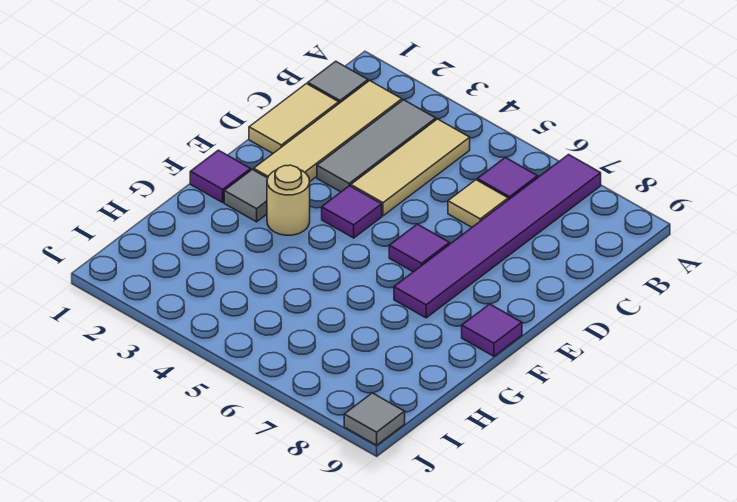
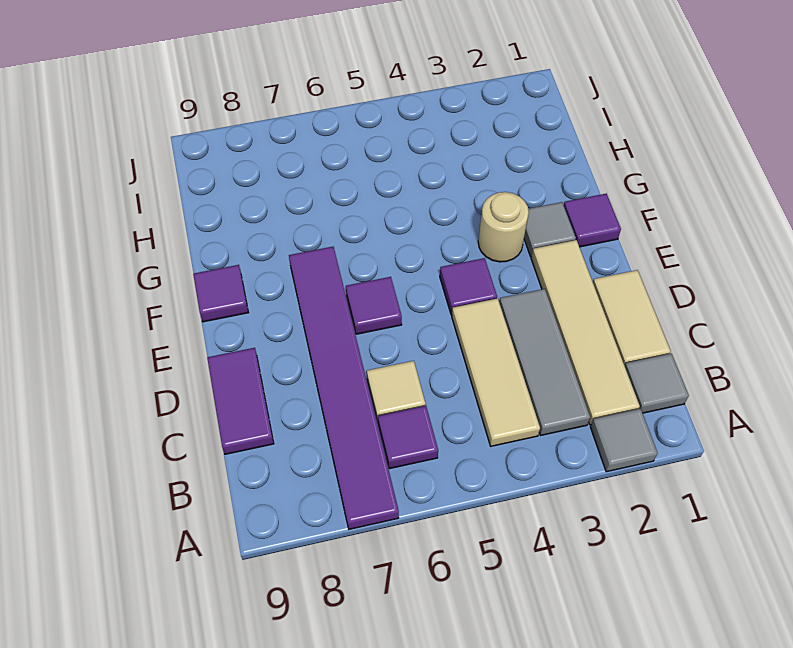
none -> purple tile C9:D9 level 1
grey tile J9 level 1 -> grey tile A2 level 1

